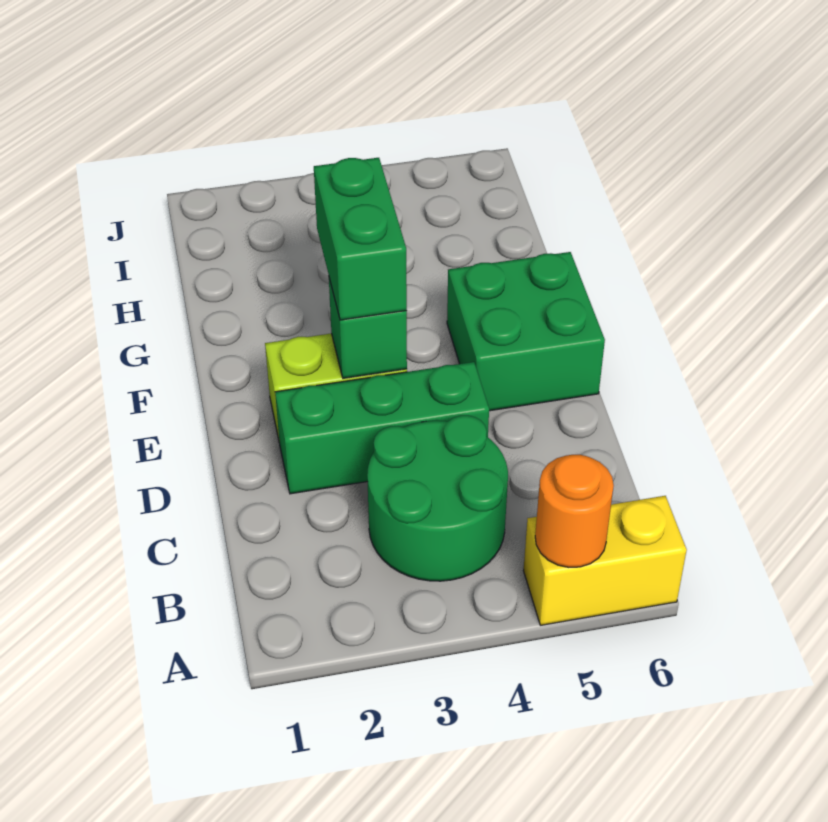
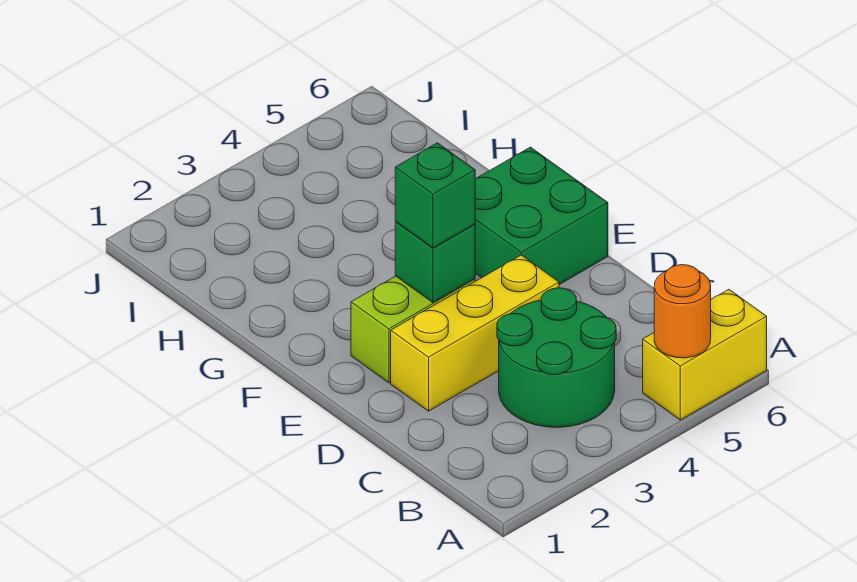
green brick D2:D4 level 1 -> yellow brick D2:D4 level 1
green brick E3:F3 level 3 -> green brick E3 level 3

